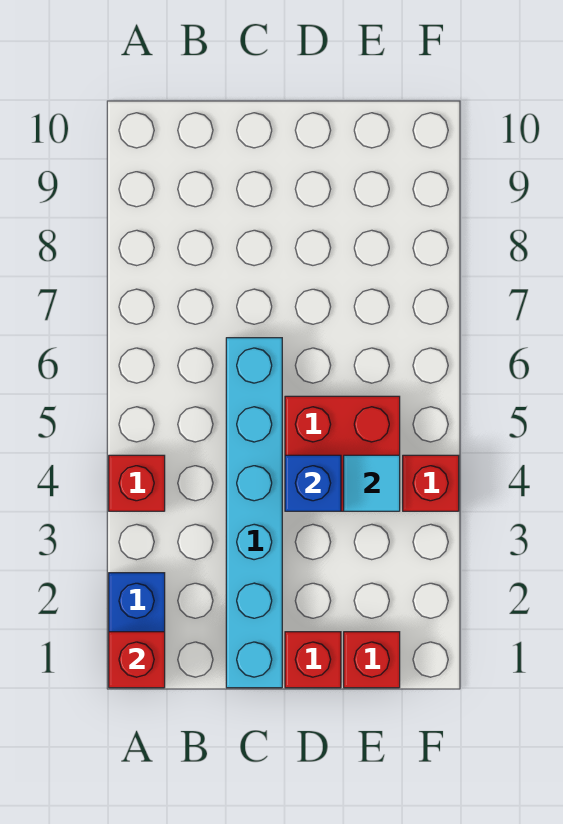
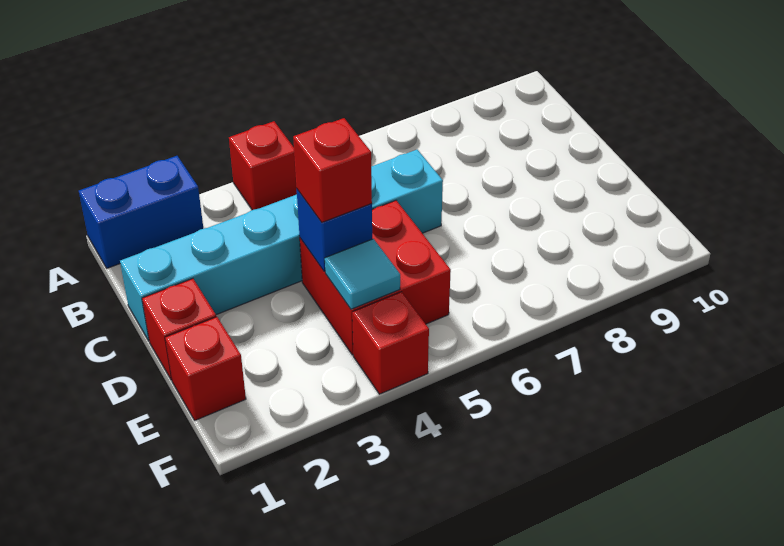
red brick A1 level 2 -> red brick D4 level 3

